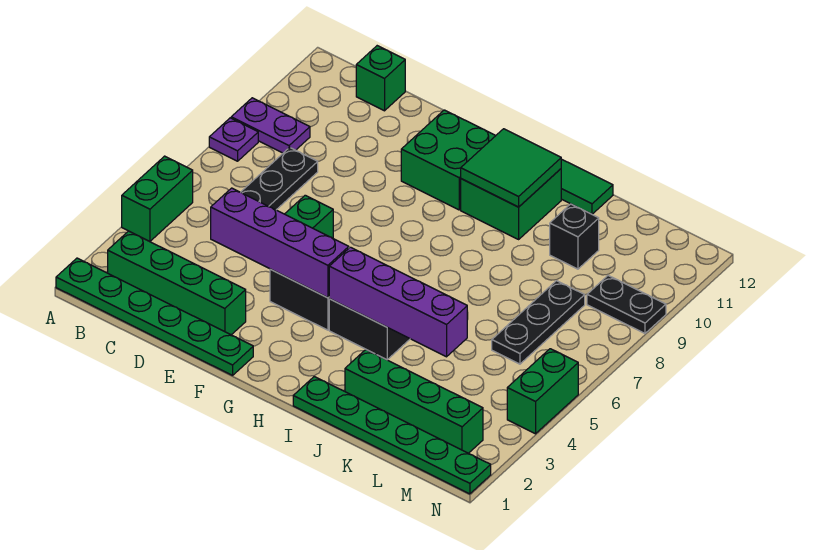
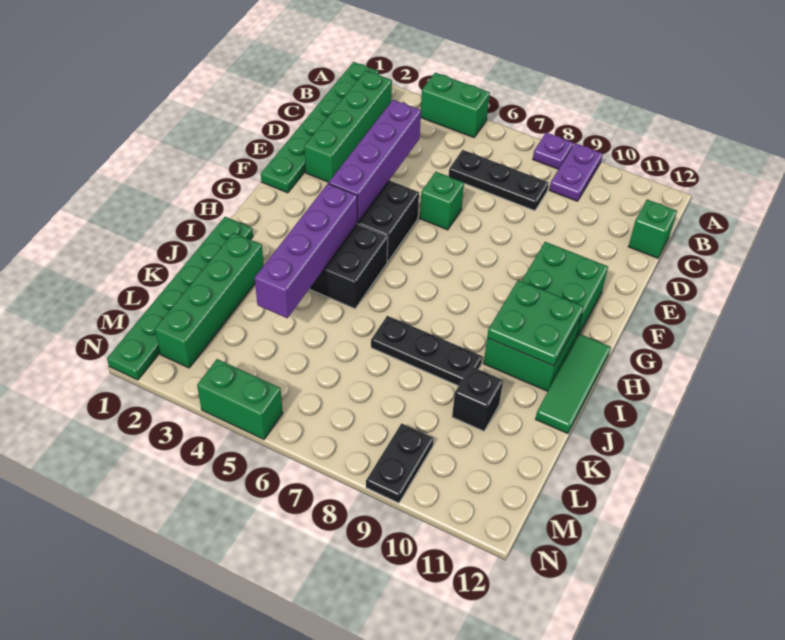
green tile H10:I11 level 2 -> green plate H10:I11 level 2
black plate L6:L8 level 1 -> black plate J7:J9 level 1

